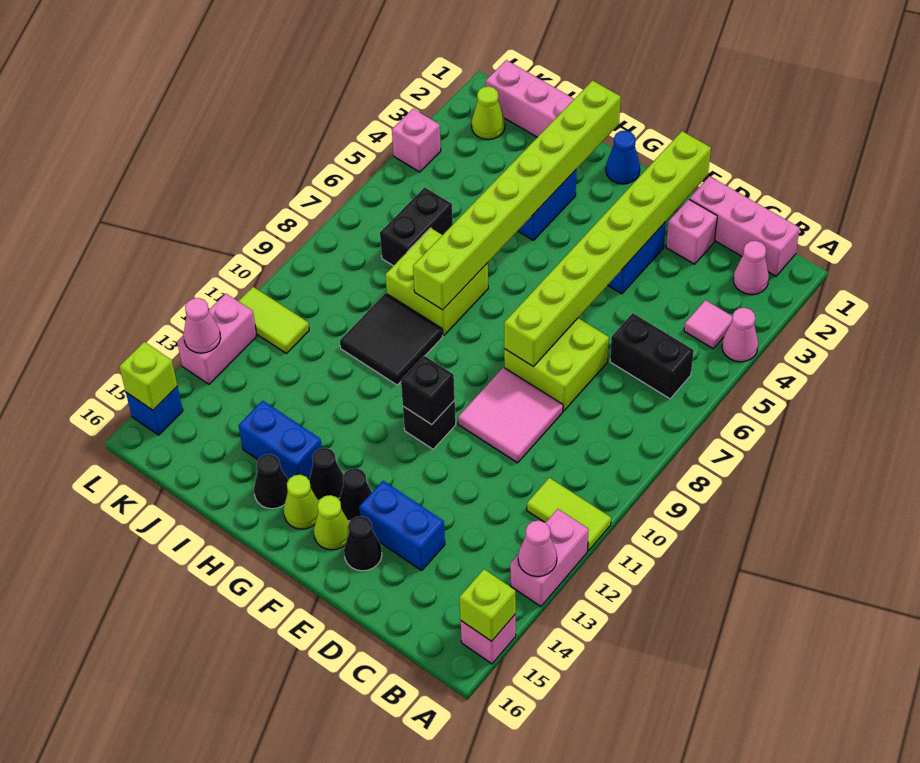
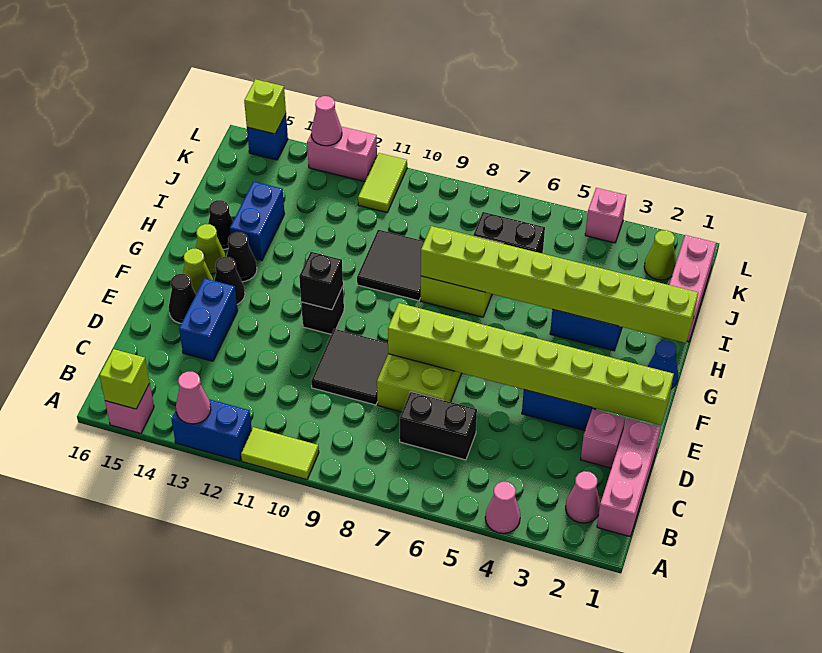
lime tile A11:B11 level 1 -> lime tile A10:A11 level 1
pink brick A12:A13 level 1 -> blue brick A12:A13 level 1
pink tile B4 level 1 -> none
black brick B6:C6 level 1 -> black brick C6:C7 level 1
pink tile D9:E10 level 1 -> black tile D9:E10 level 1

